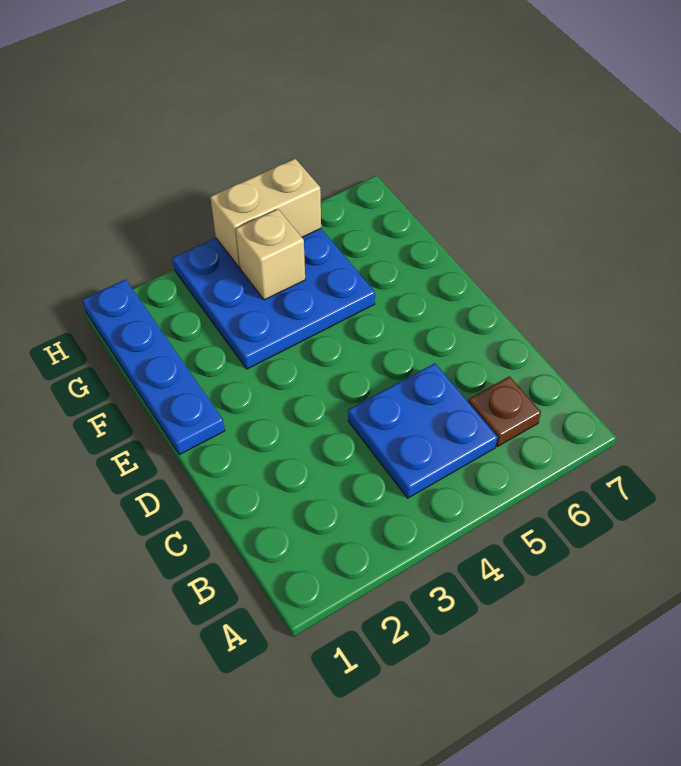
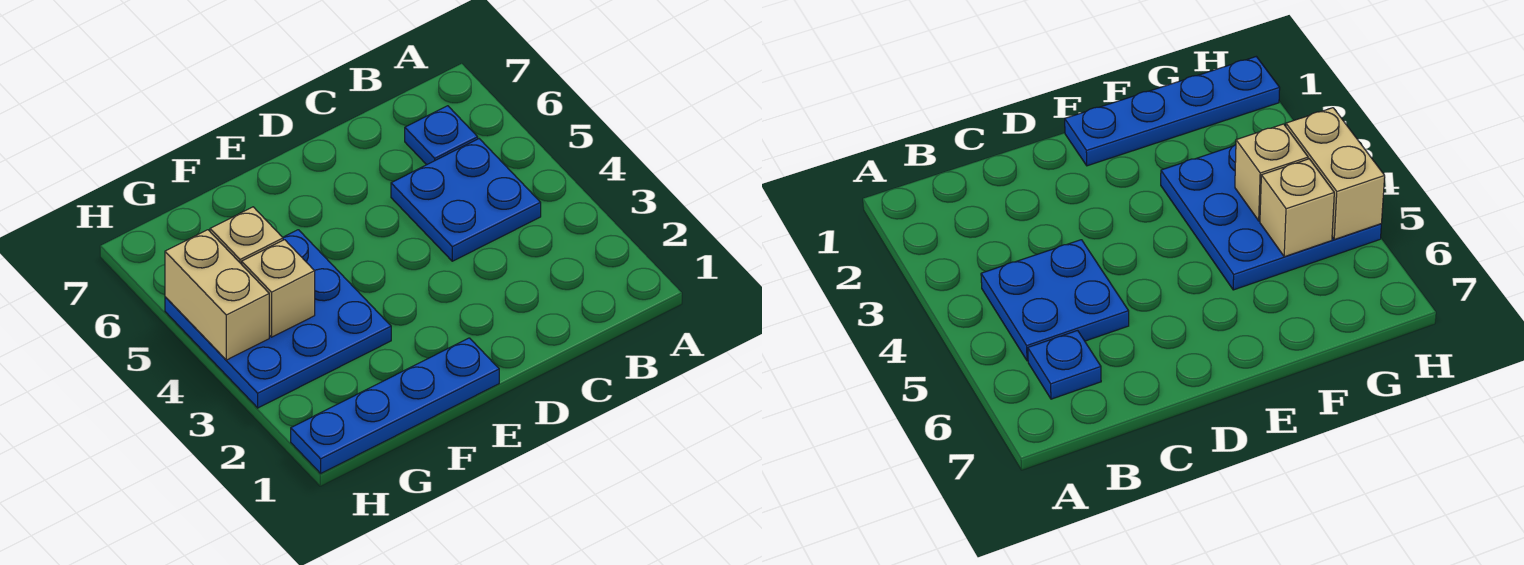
brown plate B6 level 1 -> blue plate B6 level 1
none -> tan brick G5 level 2

